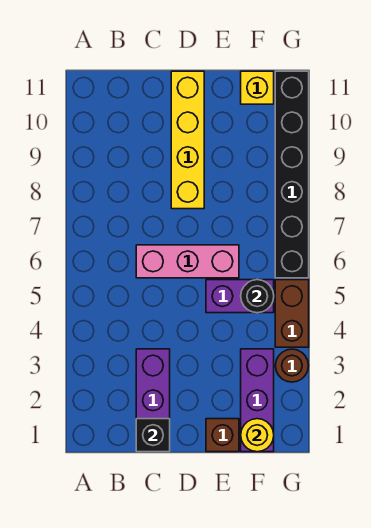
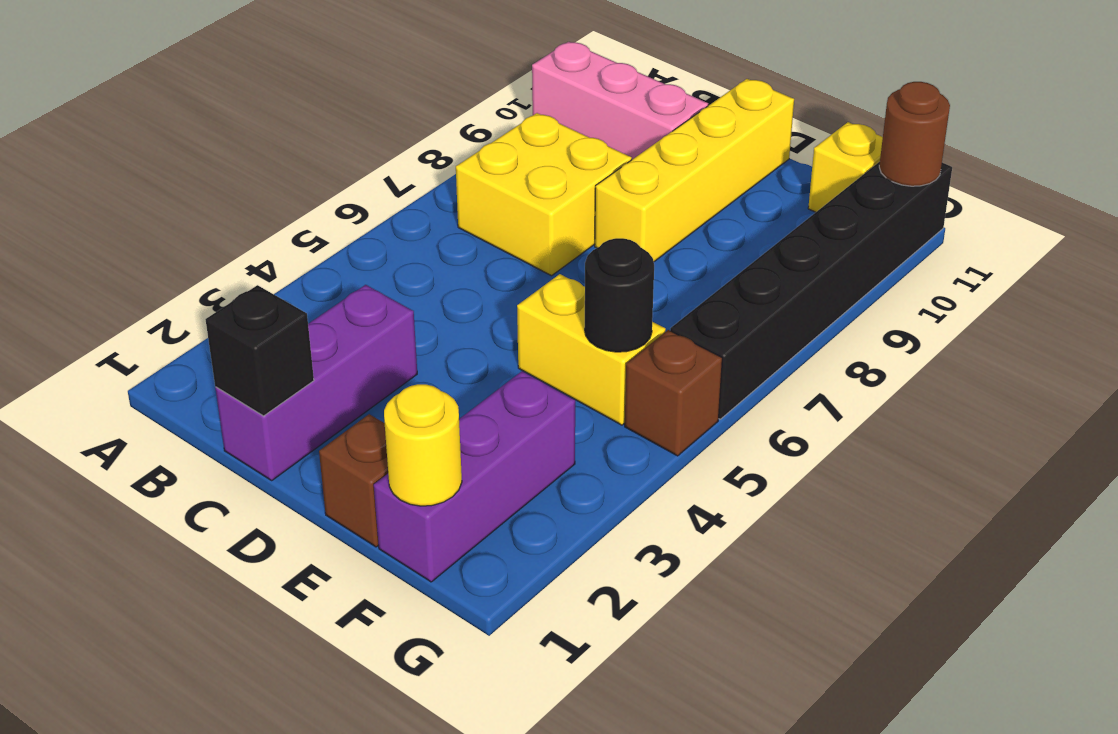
none -> yellow brick B7:C8 level 1
pink brick C6:E6 level 1 -> pink brick A10:C10 level 1
purple brick E5:F5 level 1 -> yellow brick E5:F5 level 1
brown round brick G3 level 1 -> brown round brick G11 level 2
brown brick G4:G5 level 1 -> brown brick G5 level 1

